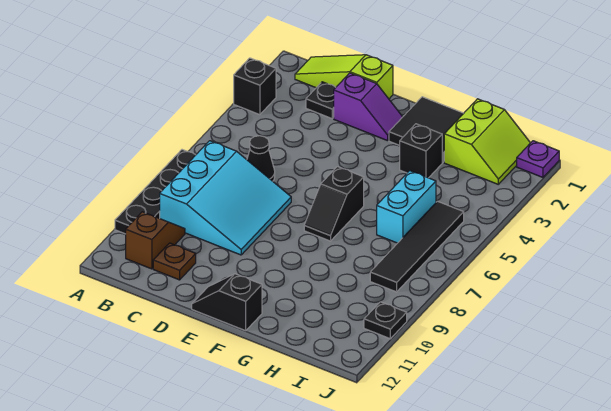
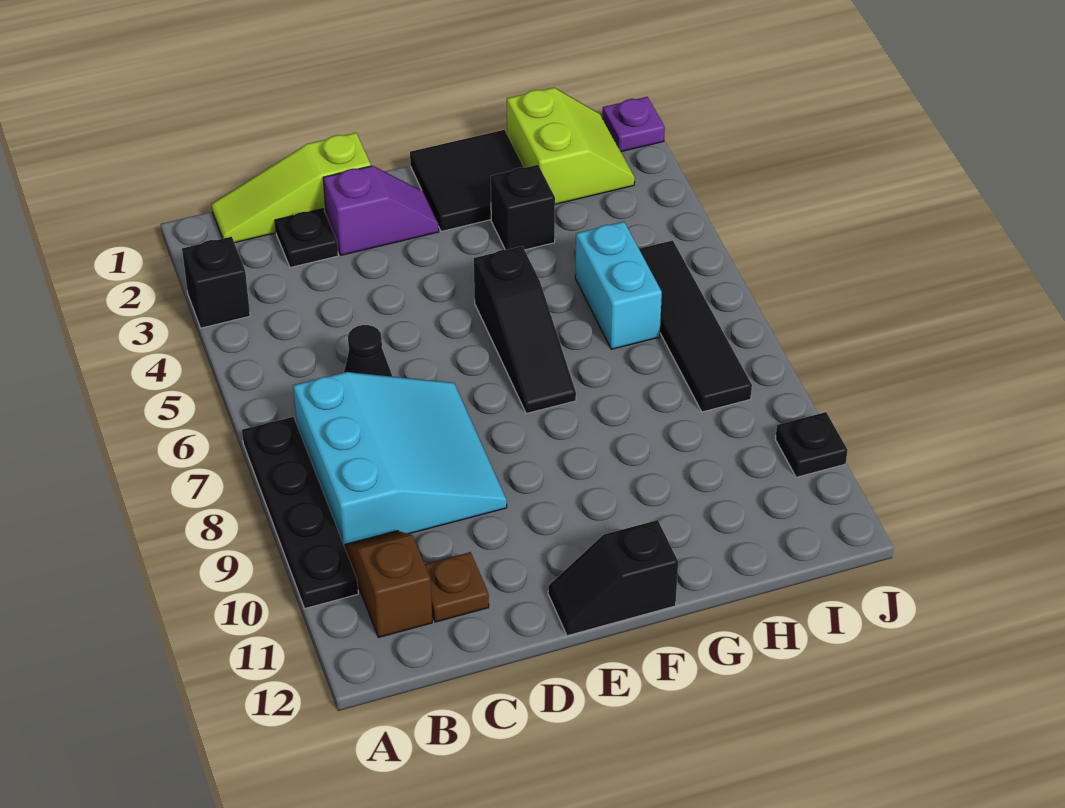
black slope F6:F7 level 1 top 6 -> black slope F5:F7 level 1 top 5

